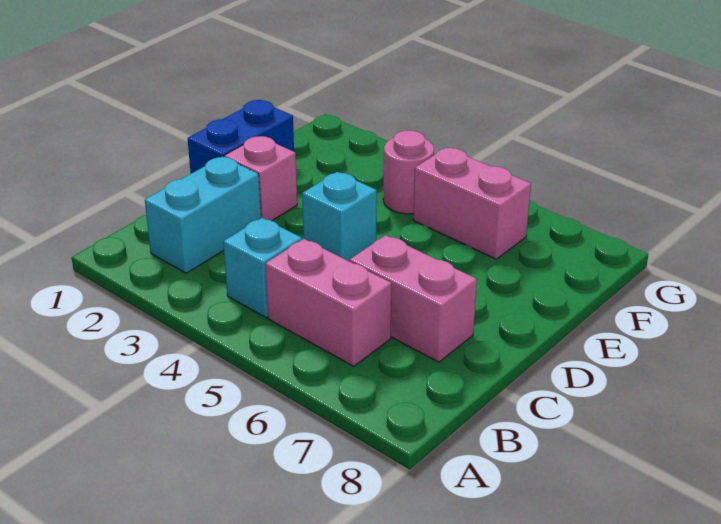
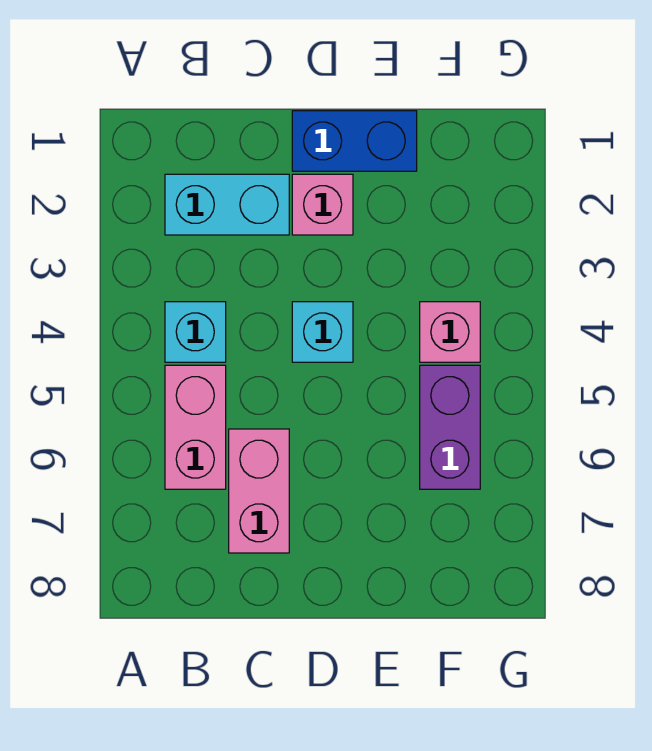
pink round brick F4 level 1 -> pink brick F4 level 1
pink brick F5:F6 level 1 -> purple brick F5:F6 level 1

